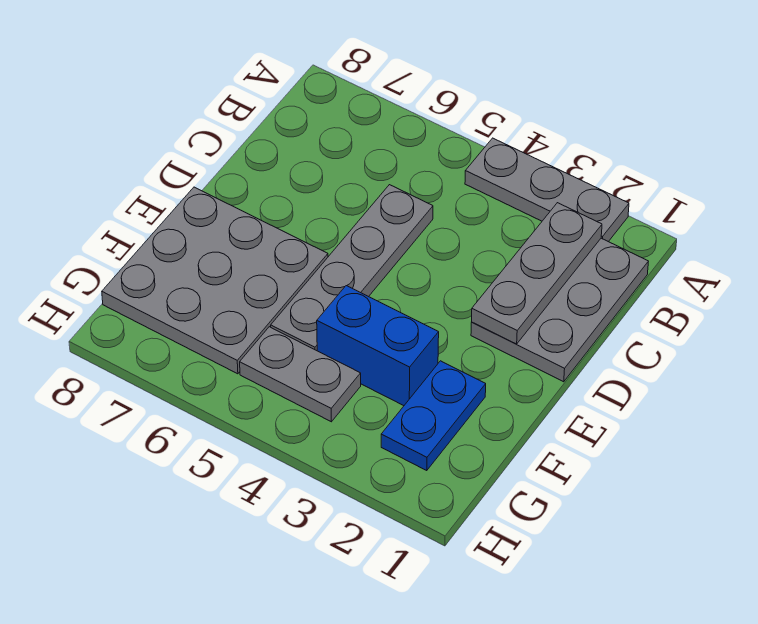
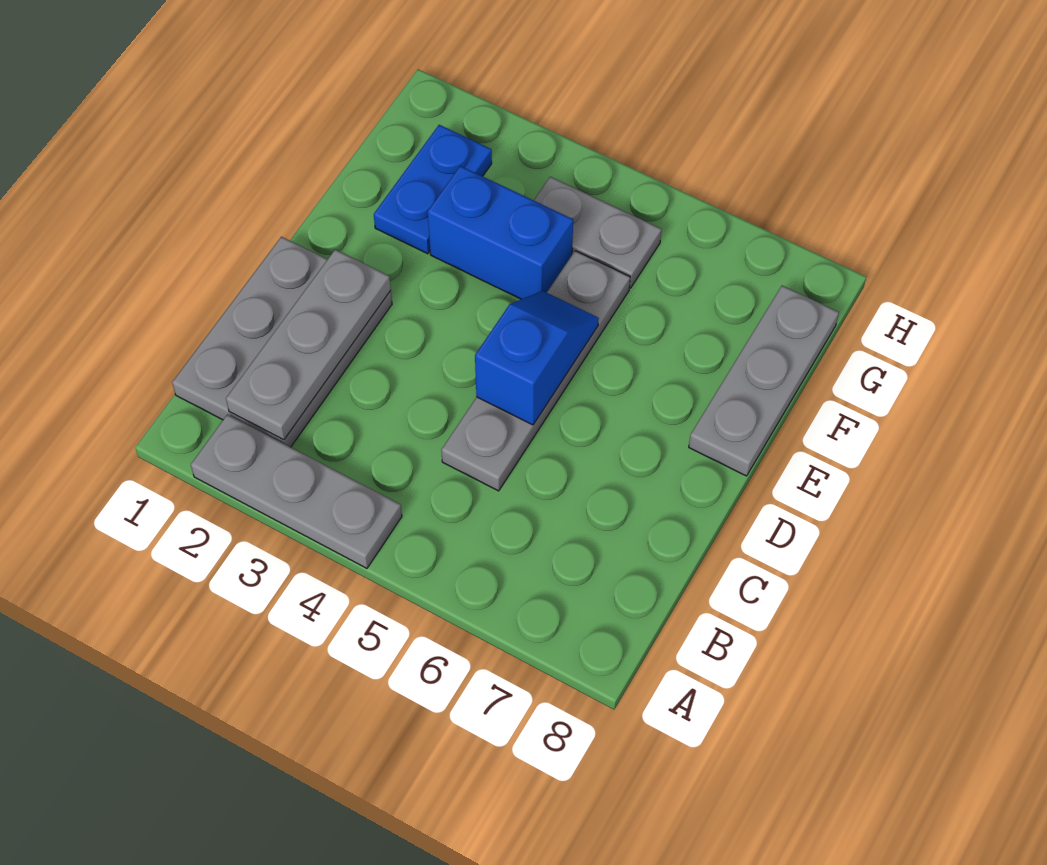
none -> blue slope D5:E5 level 2 top D
grey plate E6:G8 level 1 -> grey plate E8:G8 level 1

